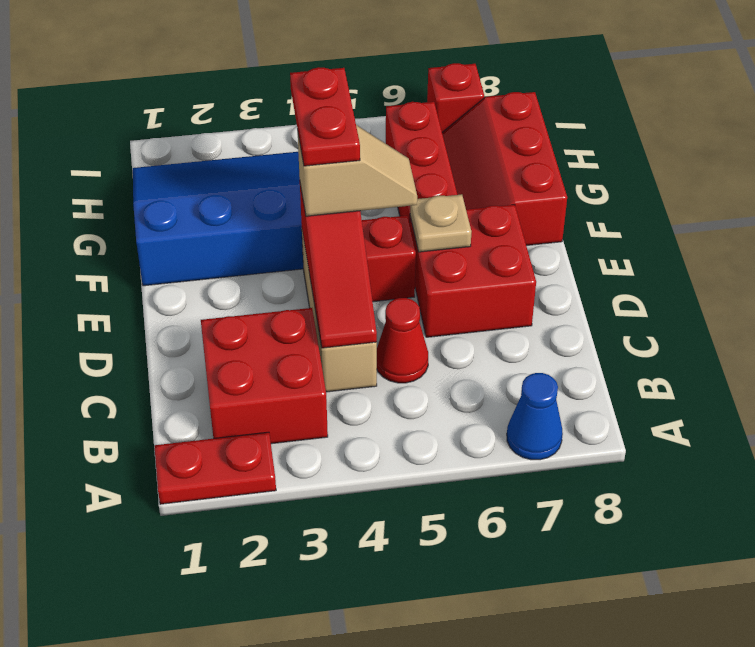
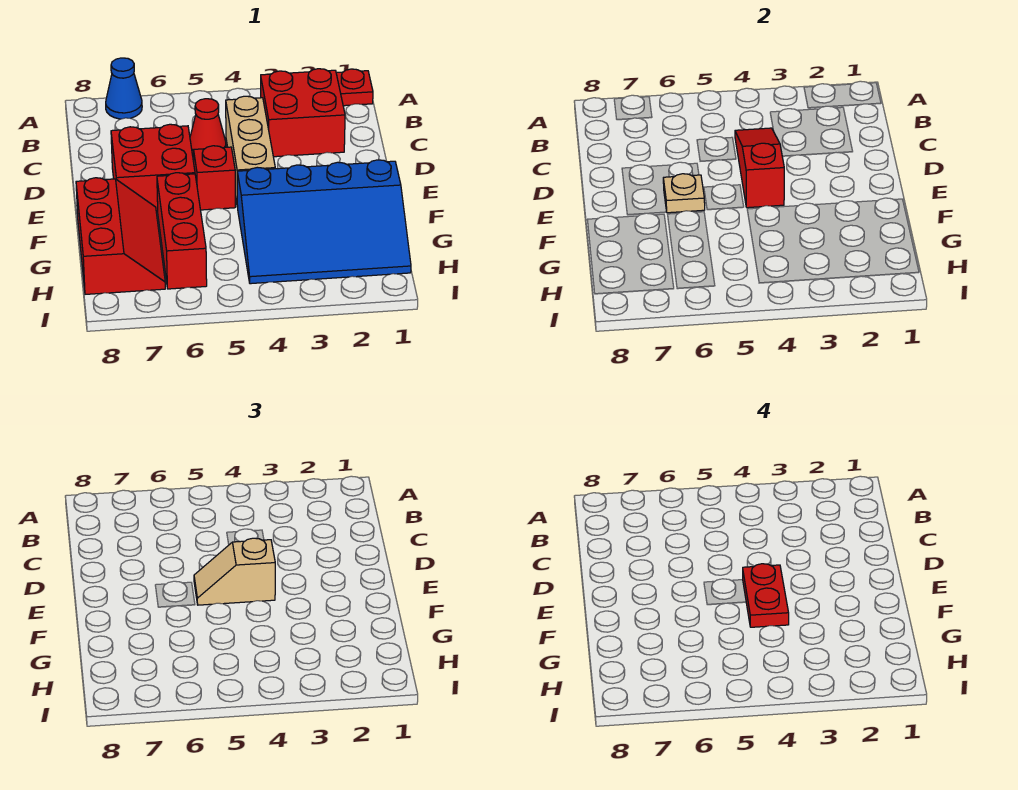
red brick I7 level 1 -> none

